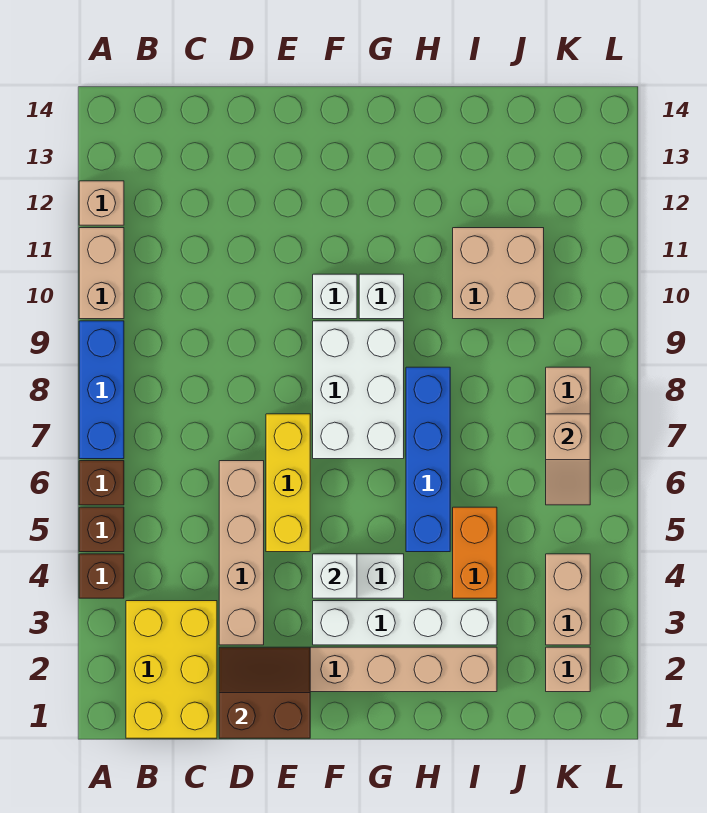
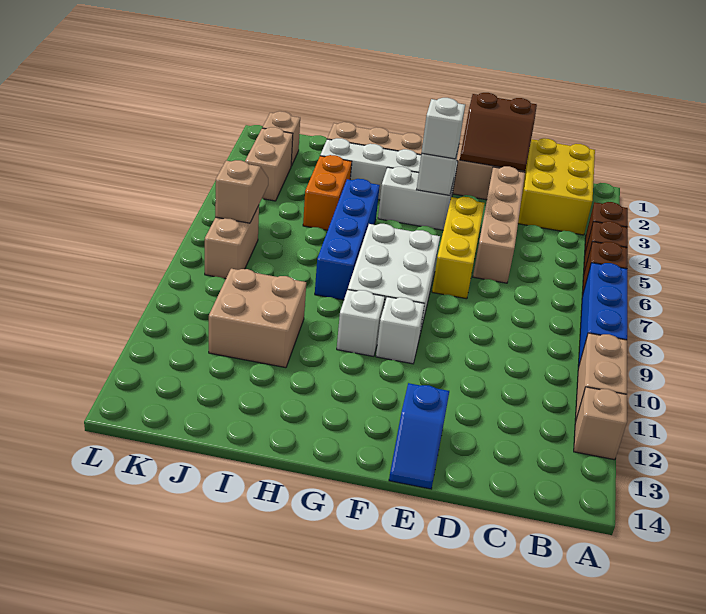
none -> blue slope E13:E14 level 1 top 13
none -> white brick F4 level 3

